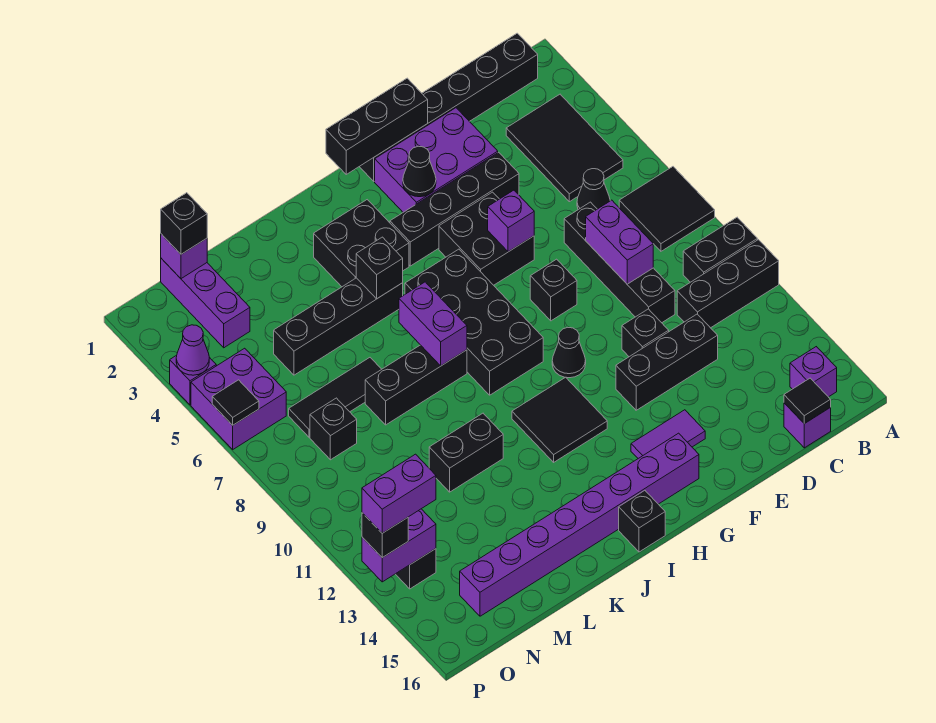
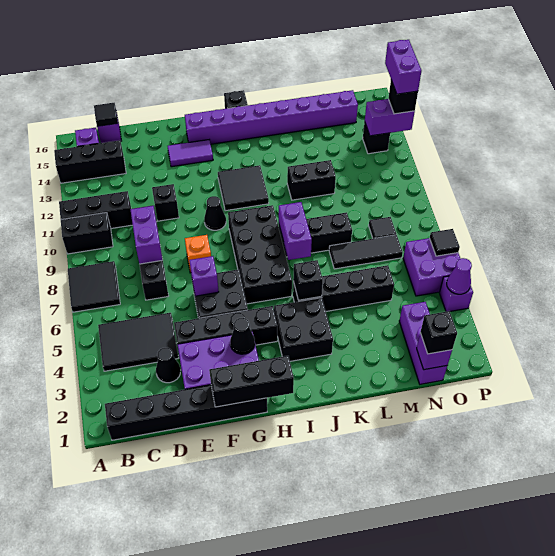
black tile B3:C5 level 1 -> black tile B4:D5 level 1
black cone C6 level 1 -> black cone D3 level 1
black brick D12:F12 level 1 -> black brick A14:C14 level 1
black brick F8 level 1 -> orange brick F8 level 1
black brick N8 level 1 -> black tile N8 level 1
purple brick O13:P13 level 4 -> purple brick P13:P14 level 4

